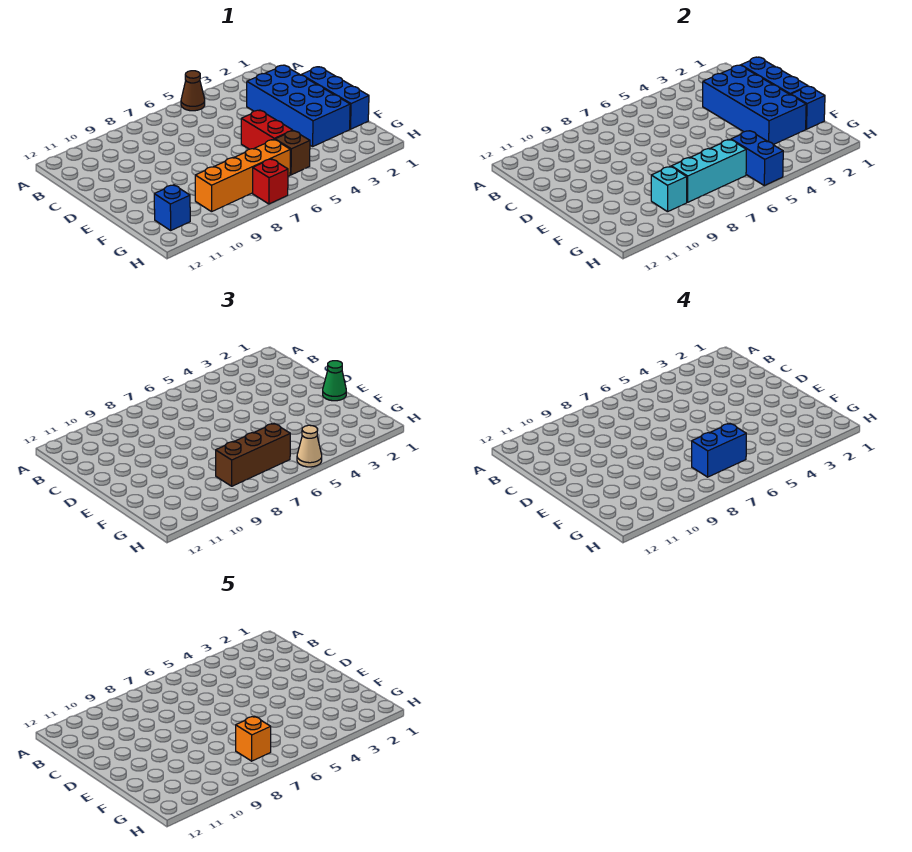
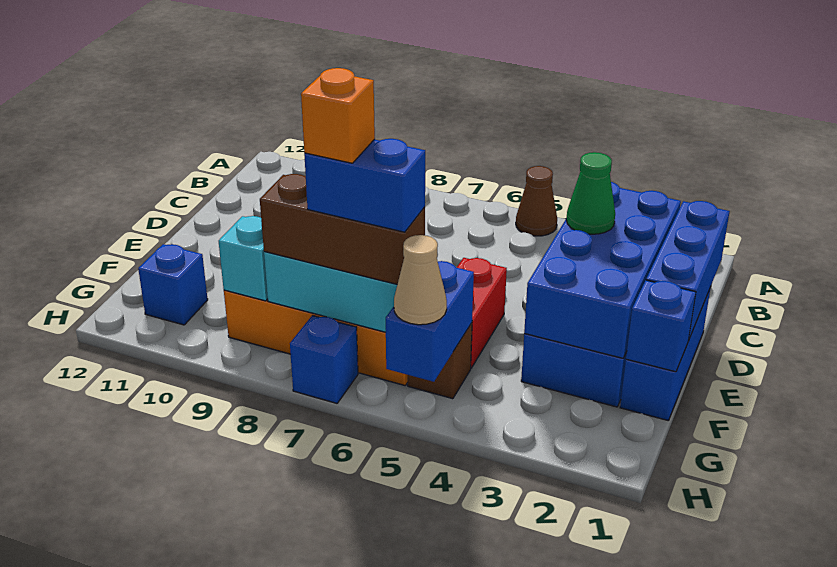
green cone E1 level 3 -> green cone D3 level 3
red brick H7 level 1 -> blue brick H7 level 1

